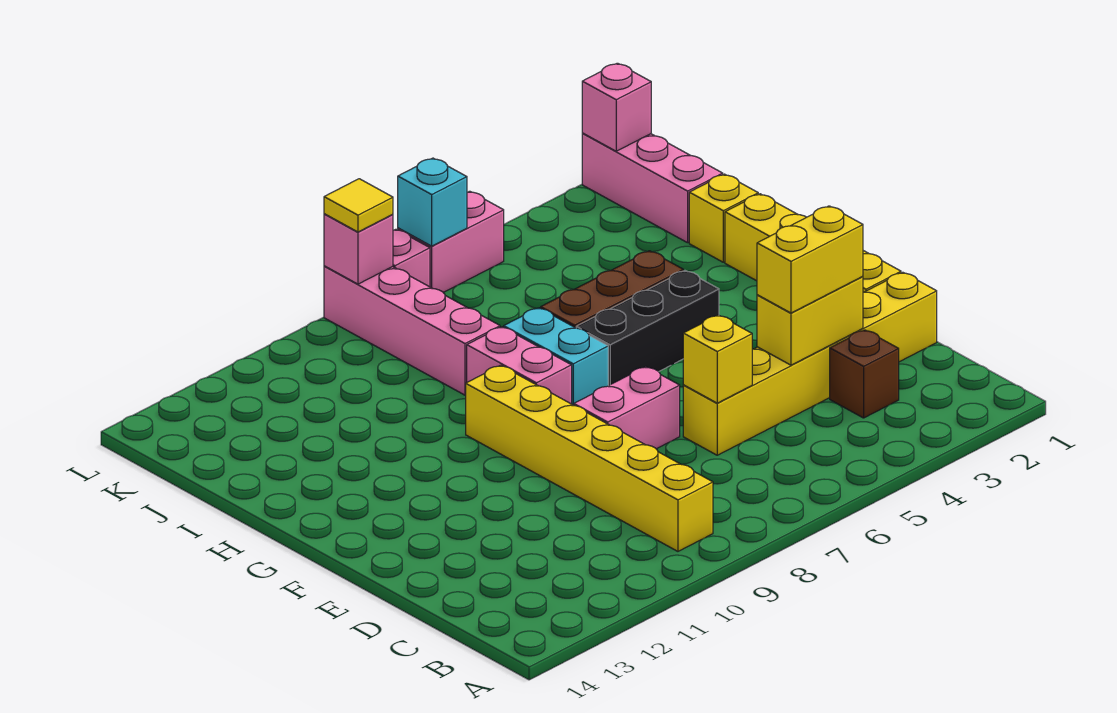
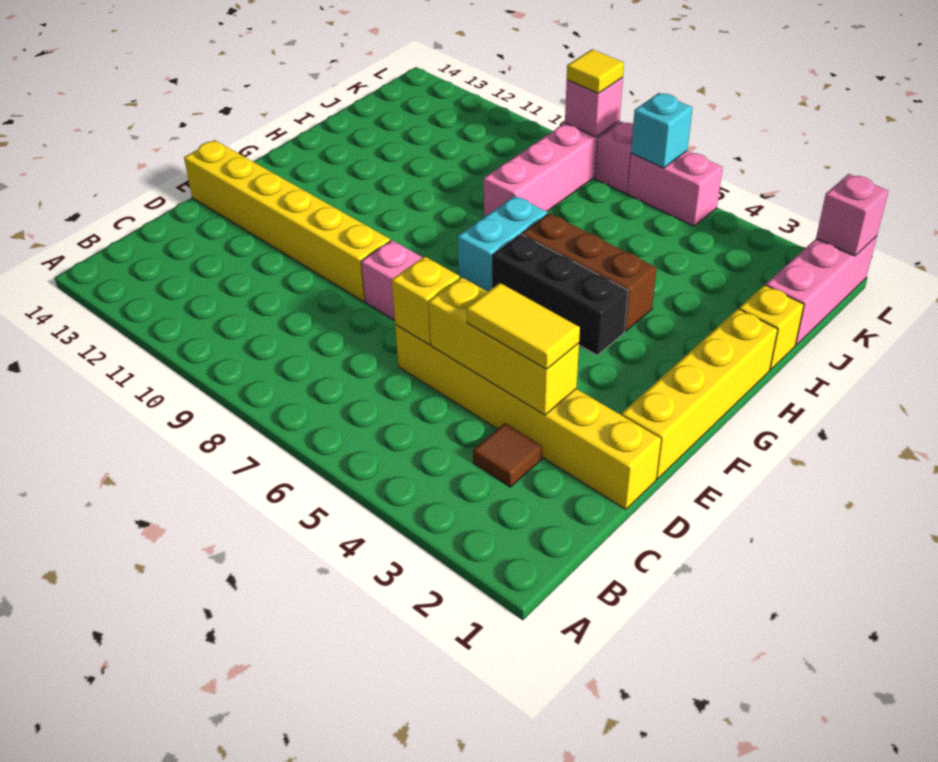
yellow brick B9:G9 level 1 -> yellow brick E9:E14 level 1
brown brick C3 level 1 -> brown tile C3 level 1
yellow brick D3:D4 level 2 -> yellow brick D3:D5 level 2
yellow brick D3:D4 level 3 -> yellow tile D3:D4 level 3
pink brick G8:H8 level 1 -> none

